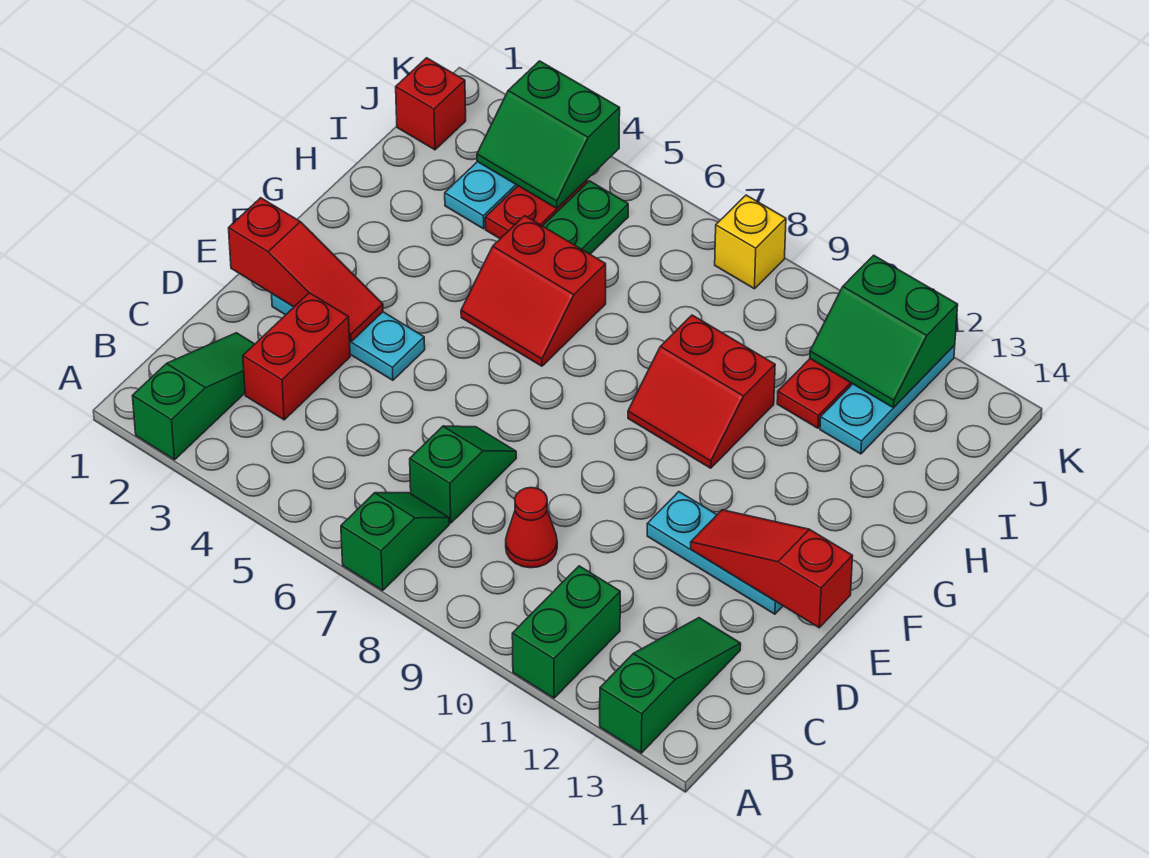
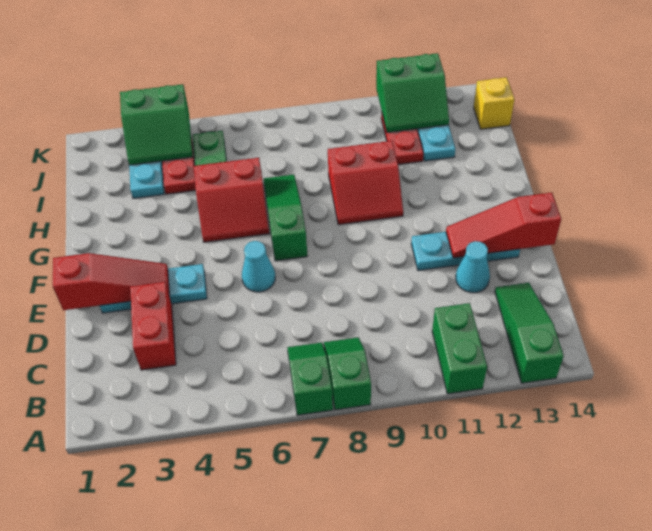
green slope A2:C2 level 1 top A -> green slope F7:H7 level 1 top F
green slope C7:D7 level 1 top C -> green slope A8:B8 level 1 top A
red cone C9 level 1 -> none
none -> cyan cone D12 level 1
none -> cyan cone E6 level 1
red brick J1 level 1 -> none
yellow brick K8 level 1 -> yellow brick J14 level 1

